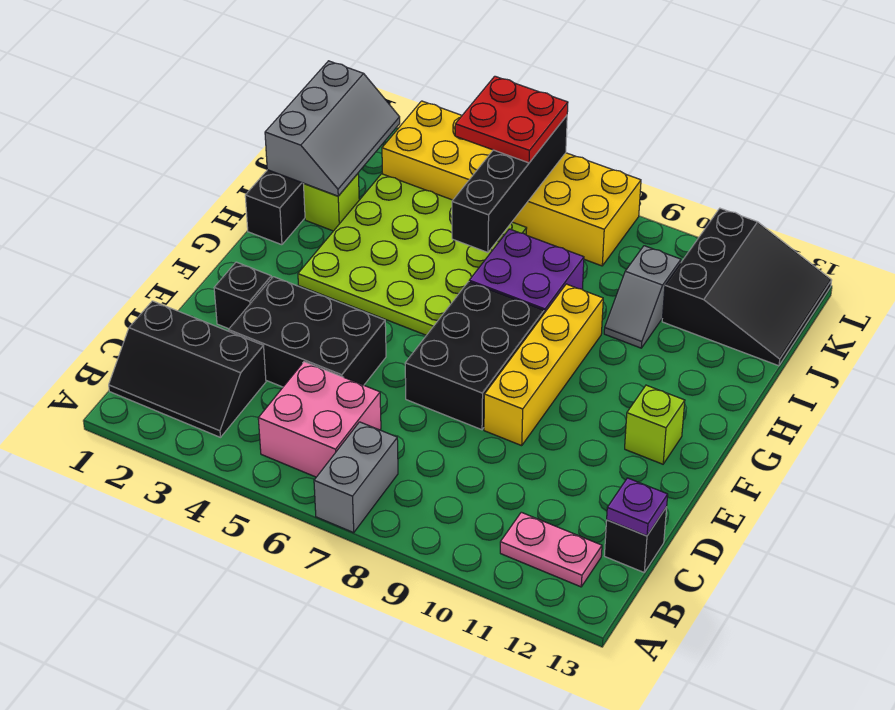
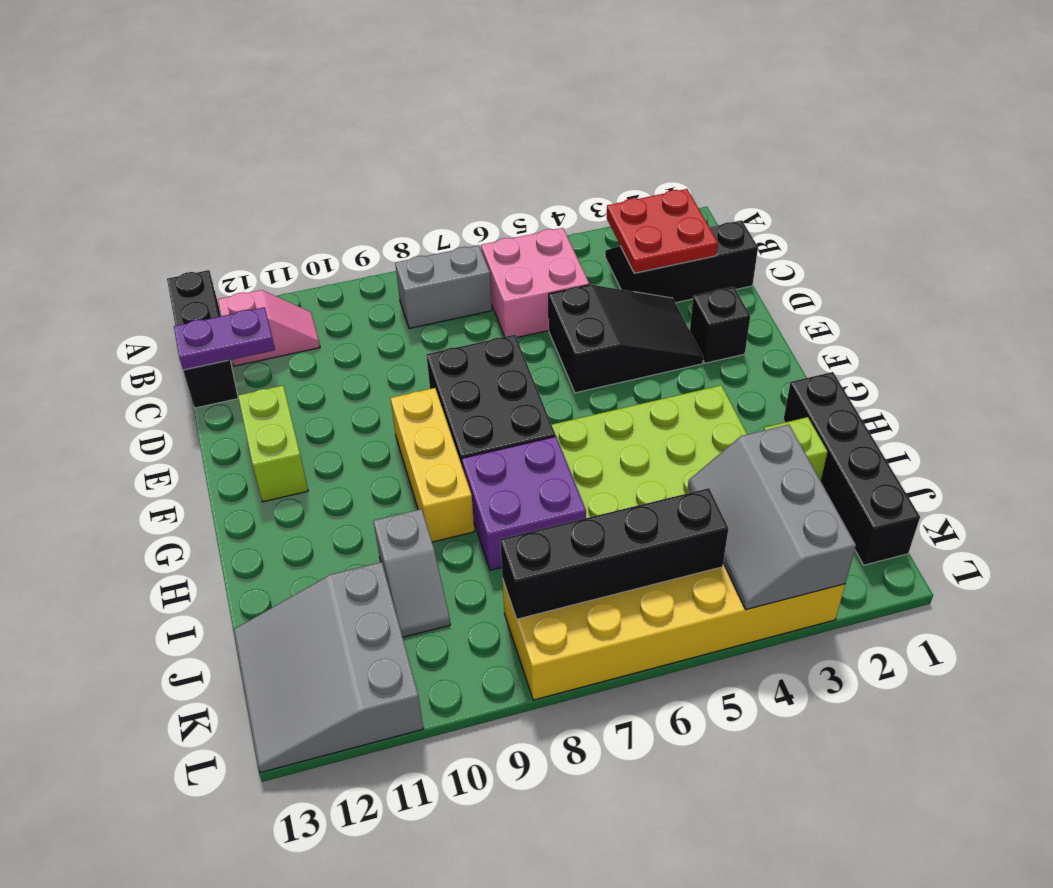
grey brick A7:B7 level 1 -> grey brick B7:B8 level 1
pink plate B11:B12 level 1 -> pink slope B11:B12 level 1 top 12
black brick C13 level 1 -> black brick A13:C13 level 1
purple plate C13 level 2 -> purple plate C12:C13 level 2
black brick D3:E5 level 1 -> black slope D3:E5 level 1 top 5
yellow brick E9:H9 level 1 -> yellow brick F9:H9 level 1
lime brick F12 level 1 -> lime brick E12:F12 level 1
grey slope I1:K2 level 2 top 1 -> grey slope J3:L4 level 2 top 3
black brick I6:L6 level 2 -> black brick K5:K8 level 2
grey slope I10:J10 level 1 top J -> grey slope I10:J10 level 1 top I
black slope J11:L13 level 1 top 11 -> grey slope J11:L13 level 1 top 11
red plate K5:L6 level 3 -> red plate B2:C3 level 2

